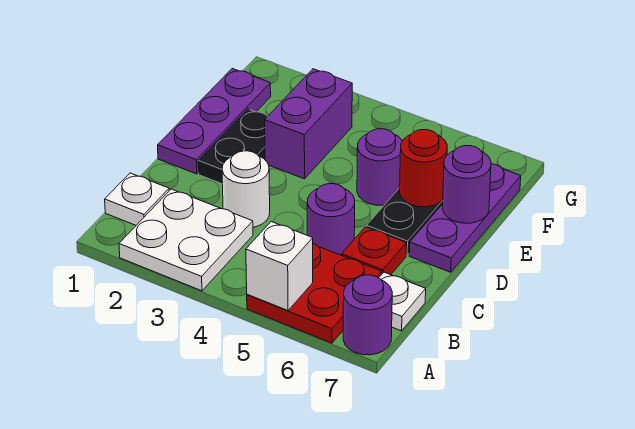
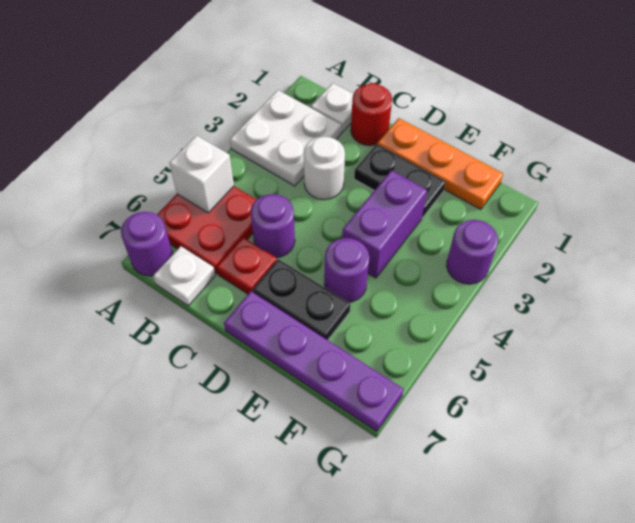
purple plate D1:F1 level 1 -> orange plate D1:F1 level 1
purple plate D7:F7 level 1 -> purple plate D7:G7 level 1
purple brick E3:F3 level 1 -> purple brick E3:E4 level 1
red round brick E6 level 2 -> red round brick C1 level 1
purple round brick E7 level 2 -> purple round brick G3 level 1

